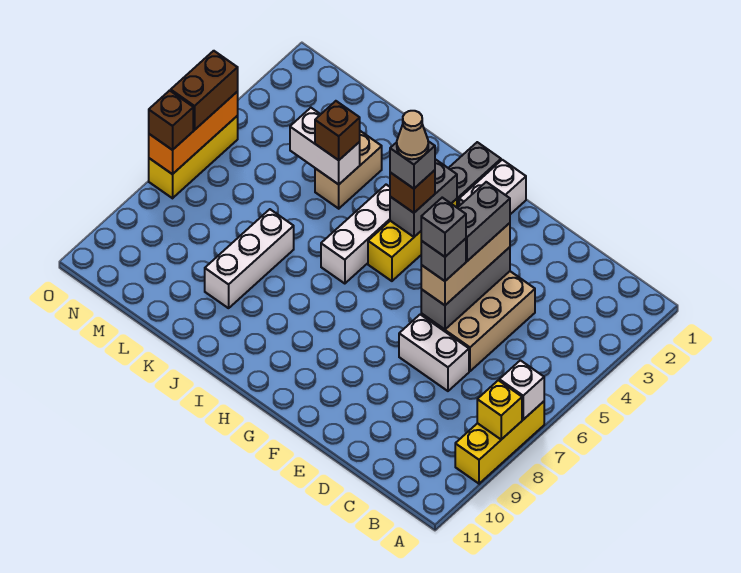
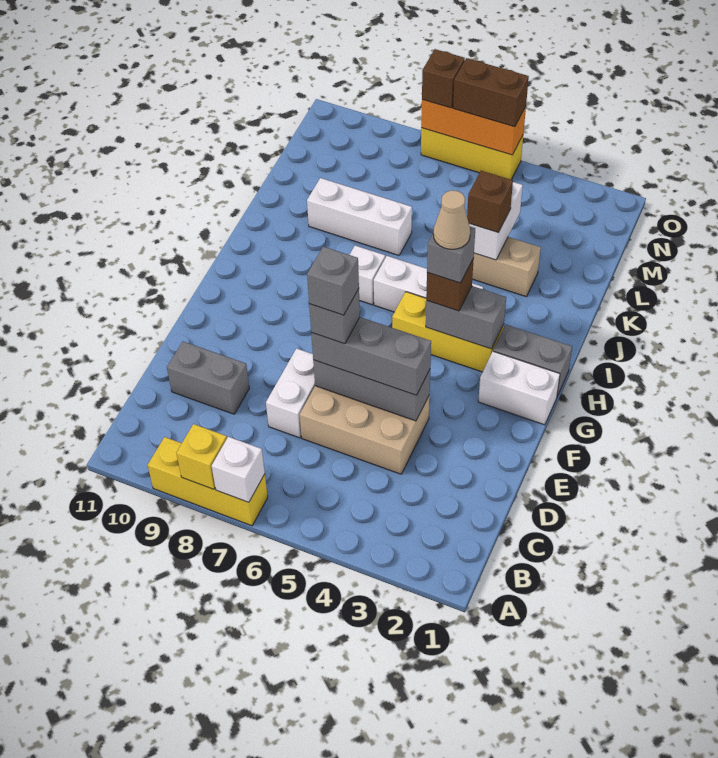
tan brick E4:E6 level 3 -> grey brick E4:E6 level 3
grey brick E4:E5 level 4 -> grey brick D9:D10 level 1
none -> white brick I7 level 1

